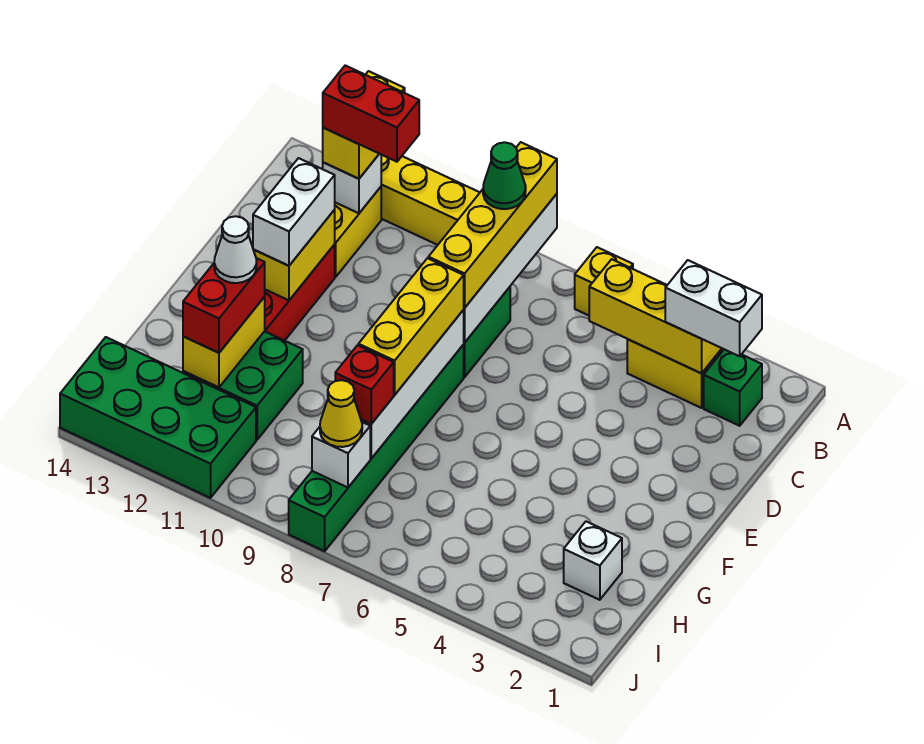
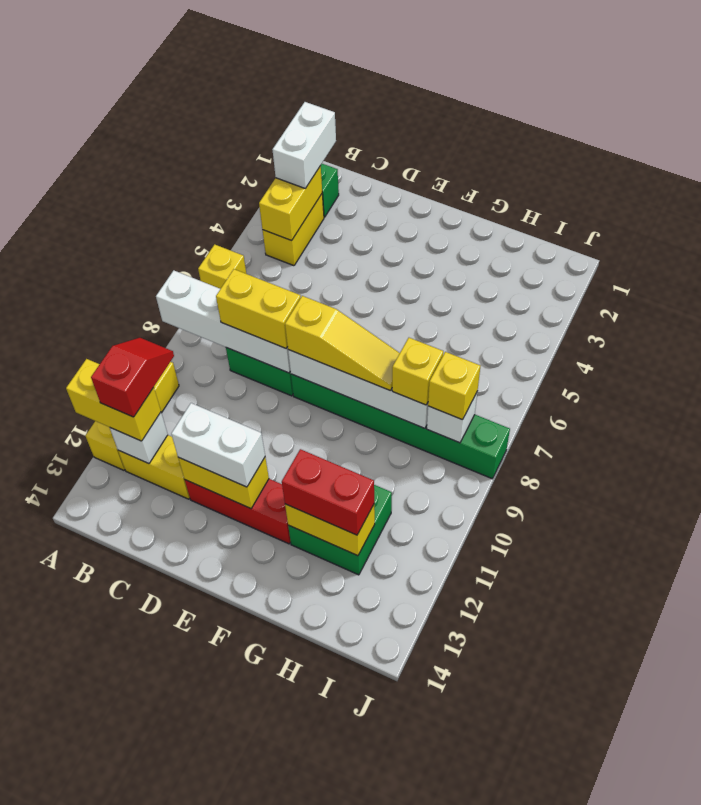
yellow brick A8:D8 level 3 -> yellow brick C8:D8 level 3
yellow brick B3:B5 level 2 -> yellow brick B3:B4 level 2
green cone B8 level 4 -> none
red brick B11:B12 level 4 -> red slope B11:B12 level 4 top 12
yellow brick E8:G8 level 3 -> yellow slope E8:G8 level 3 top E
white cone G12 level 4 -> none
white brick H2 level 1 -> none
red brick H8 level 3 -> yellow brick H8 level 3
yellow cone I8 level 3 -> yellow brick I8 level 3
green brick I11:J14 level 1 -> none

